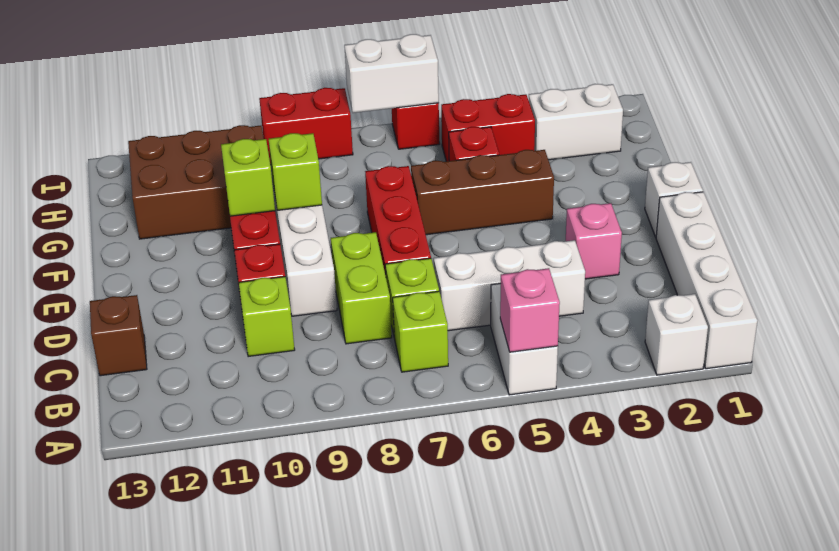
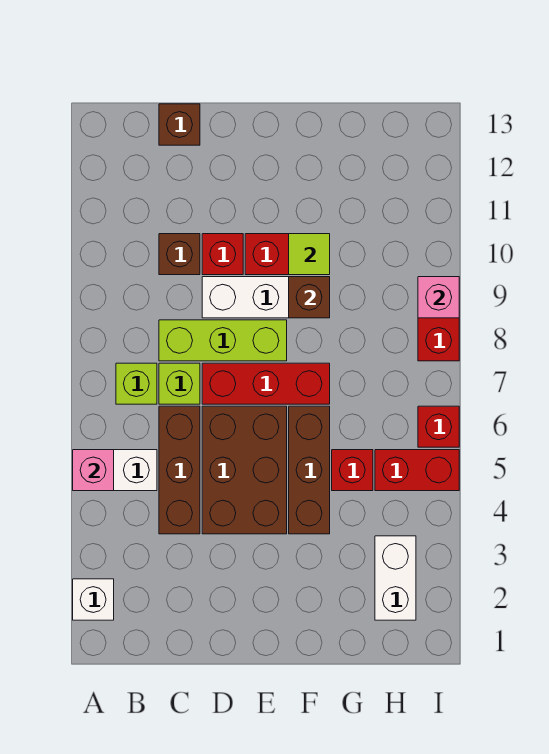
white brick A1:D1 level 1 -> none
white brick C4:C6 level 1 -> brown brick C4:C6 level 1
lime brick C8:D8 level 1 -> lime brick C8:E8 level 1
lime brick C10 level 1 -> brown brick C10 level 1
pink brick D3 level 1 -> pink brick I9 level 2
white brick E1 level 1 -> none
lime brick F9 level 2 -> brown brick F9 level 2
lime brick F10 level 2 -> lime tile F10 level 2
brown brick G10:H12 level 1 -> brown brick D4:E6 level 1
red brick H4:H5 level 1 -> red brick H5:I5 level 1
white brick I6:I7 level 2 -> none

